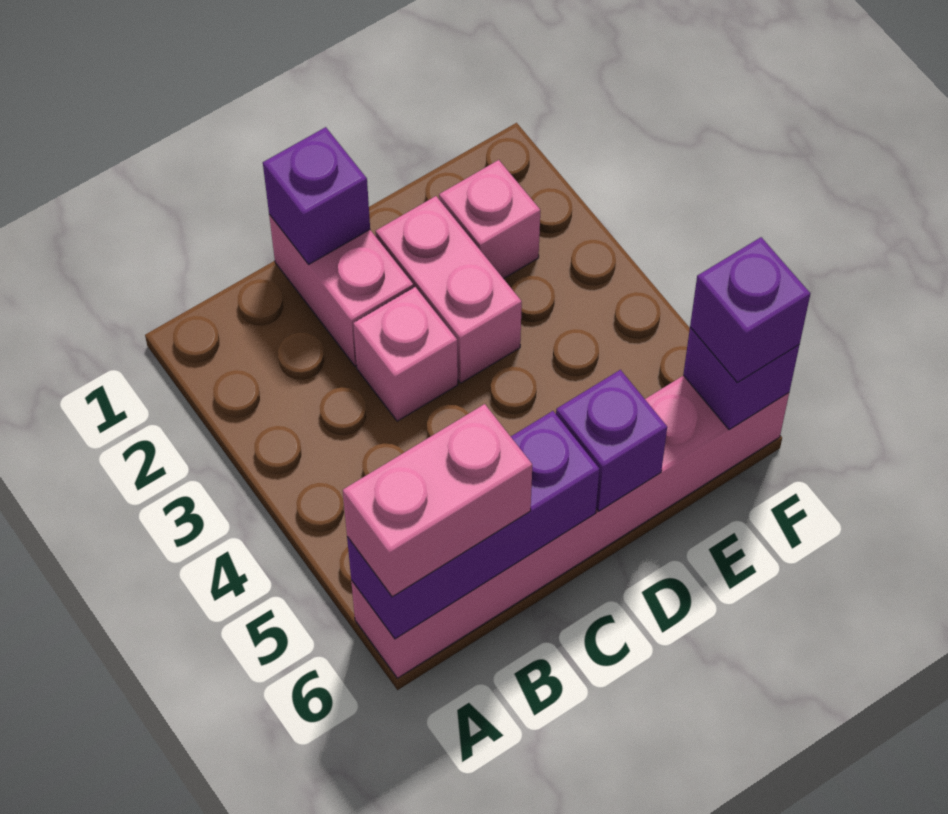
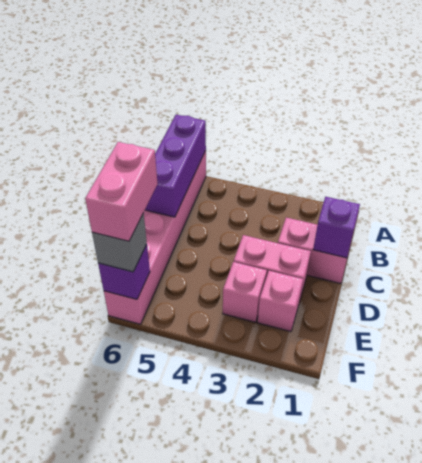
pink brick A6:B6 level 3 -> pink brick E6:F6 level 4
pink brick C3 level 1 -> pink brick E3 level 1
purple brick D6 level 2 -> none
purple brick F6 level 3 -> grey brick F6 level 3

